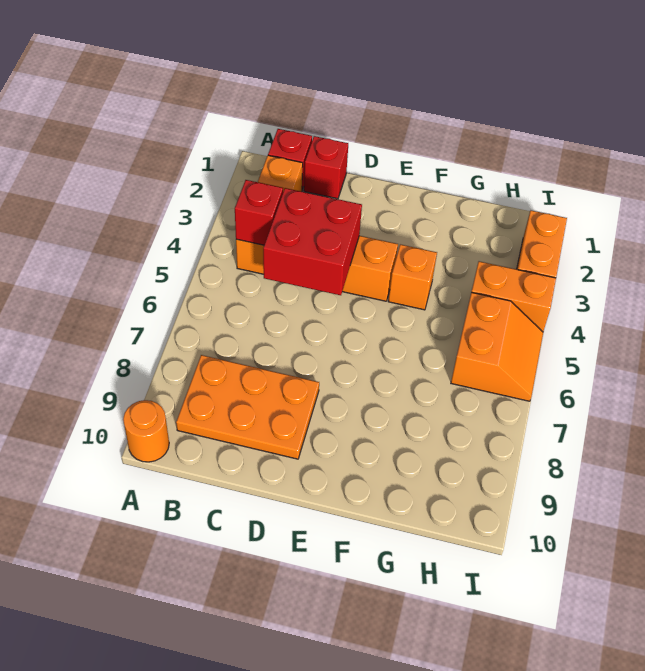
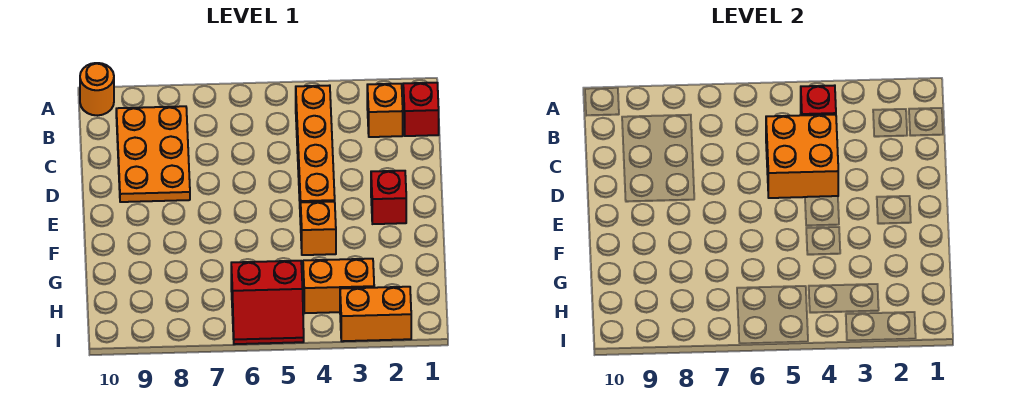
red brick C1 level 1 -> red brick E2 level 1
red brick C4:D5 level 2 -> orange brick C4:D5 level 2
orange brick H4:I4 level 1 -> orange brick H3:H4 level 1
orange slope H5:I6 level 1 top H -> red slope H5:I6 level 1 top H

